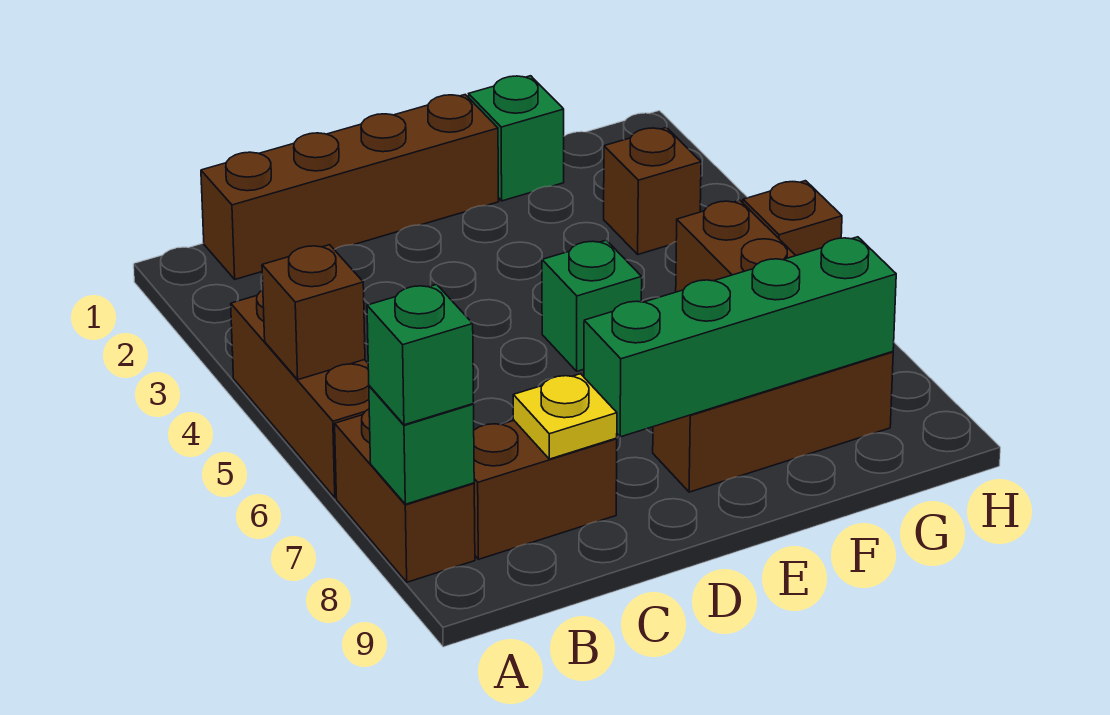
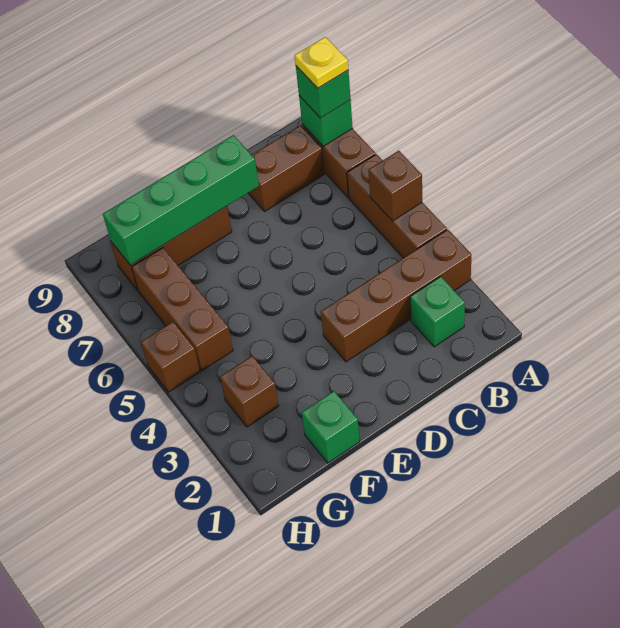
brown brick B1:E1 level 1 -> brown brick A3:D3 level 1
yellow plate C8 level 2 -> yellow plate A8 level 4
green brick E5 level 1 -> green brick B2 level 1

